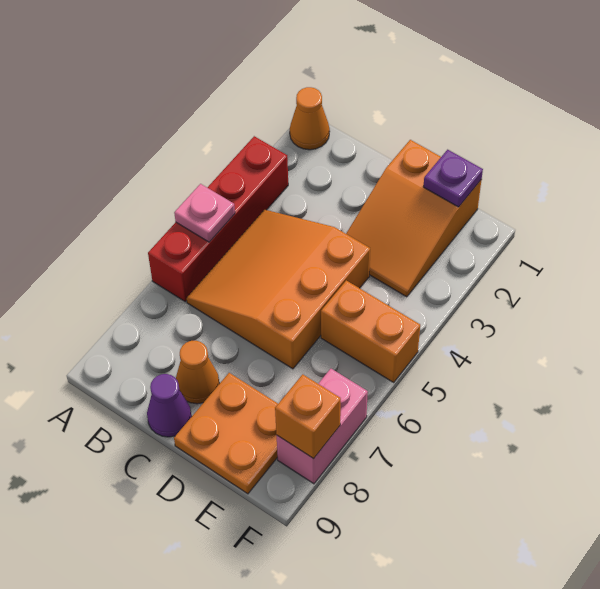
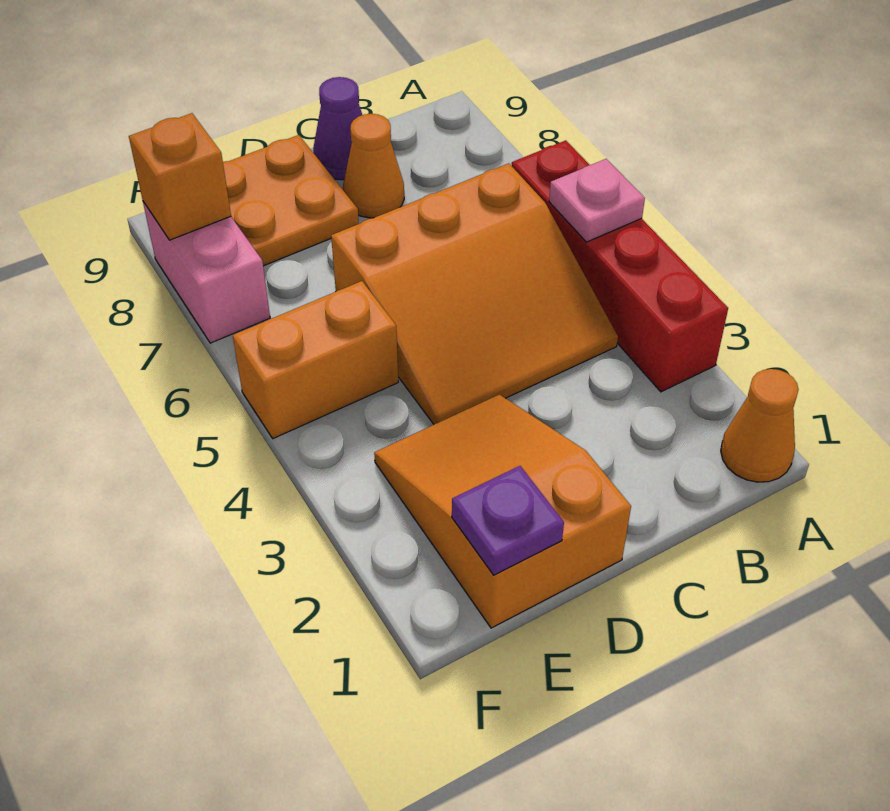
orange slope B4:D6 level 1 top D -> orange slope B4:D6 level 1 top 6

